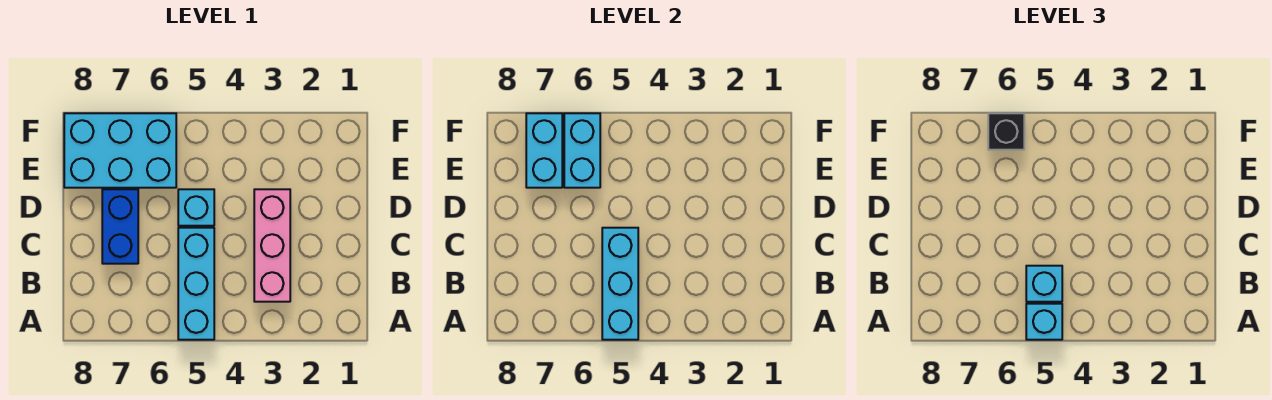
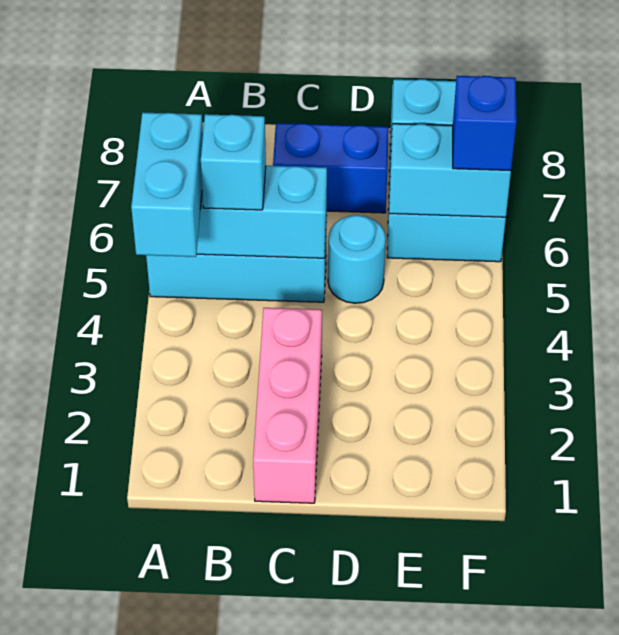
cyan brick A5 level 3 -> cyan brick A4:A5 level 3
pink brick B3:D3 level 1 -> pink brick C1:C3 level 1
cyan brick D5 level 1 -> cyan round brick D5 level 1
black brick F6 level 3 -> blue brick F6 level 3

